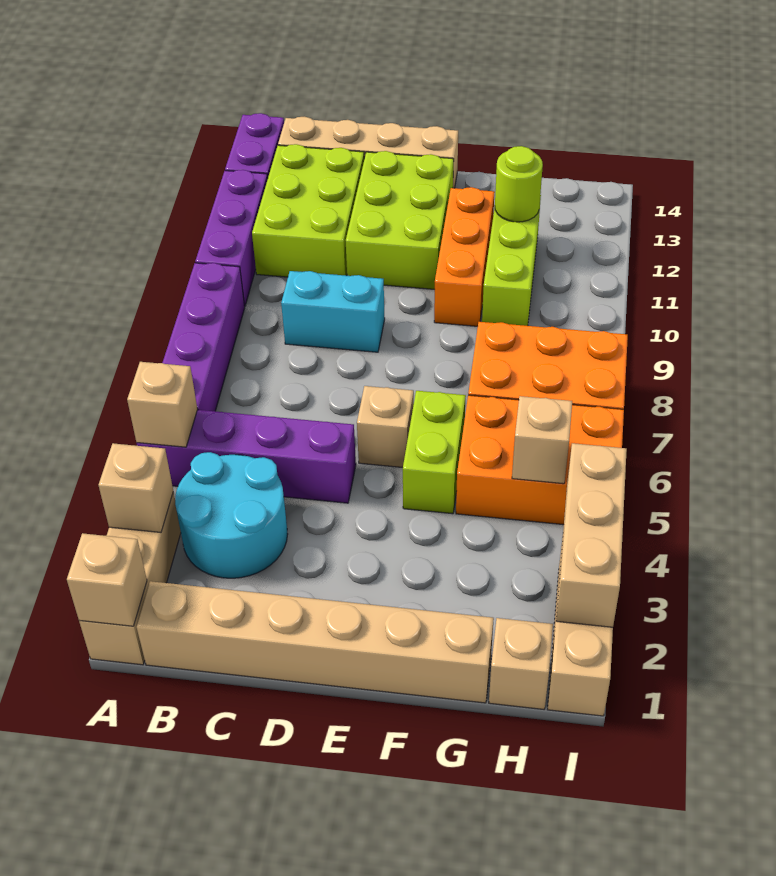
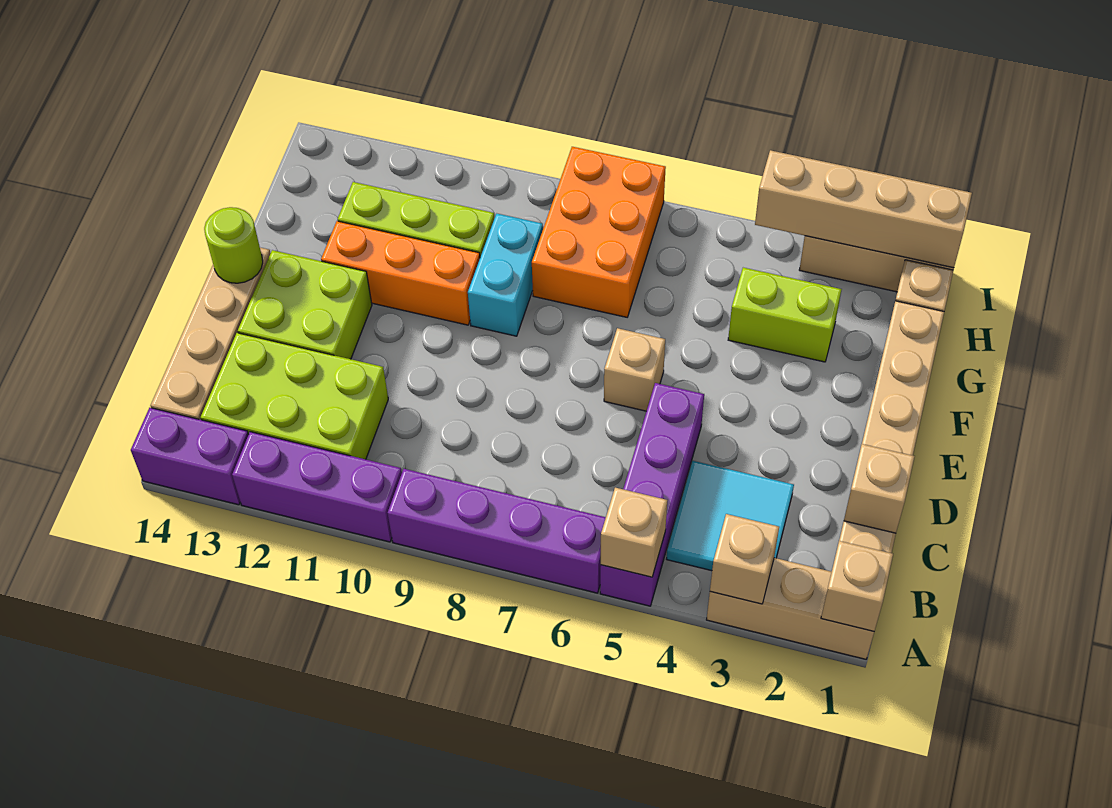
cyan round brick B3:C4 level 1 -> cyan tile B3:C4 level 1
cyan brick C9:D9 level 1 -> cyan brick F9:G9 level 1
lime brick D11:E13 level 1 -> lime brick D12:E13 level 1
lime brick F5:F6 level 1 -> lime brick G3:G4 level 1
orange brick G5:I6 level 1 -> none
lime round brick G12 level 2 -> lime round brick E14 level 2
tan brick H5 level 2 -> tan brick C1 level 2
tan brick I2:I4 level 2 -> tan brick I1:I4 level 2

